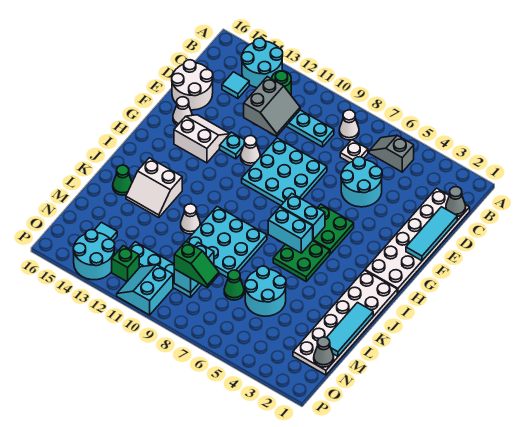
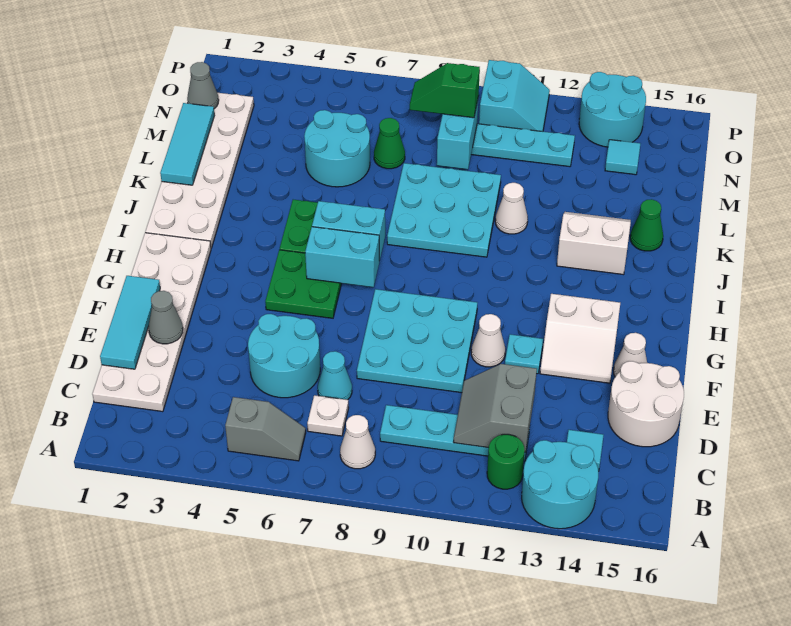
grey cone C1 level 2 -> grey cone E2 level 2
none -> cyan cone D7 level 1
green brick O12 level 1 -> none

